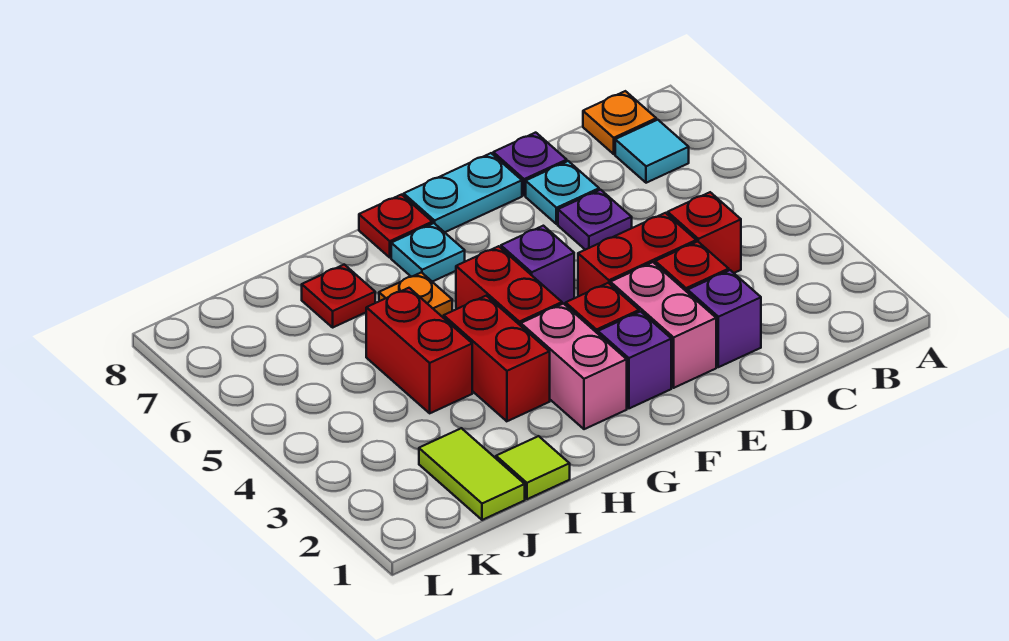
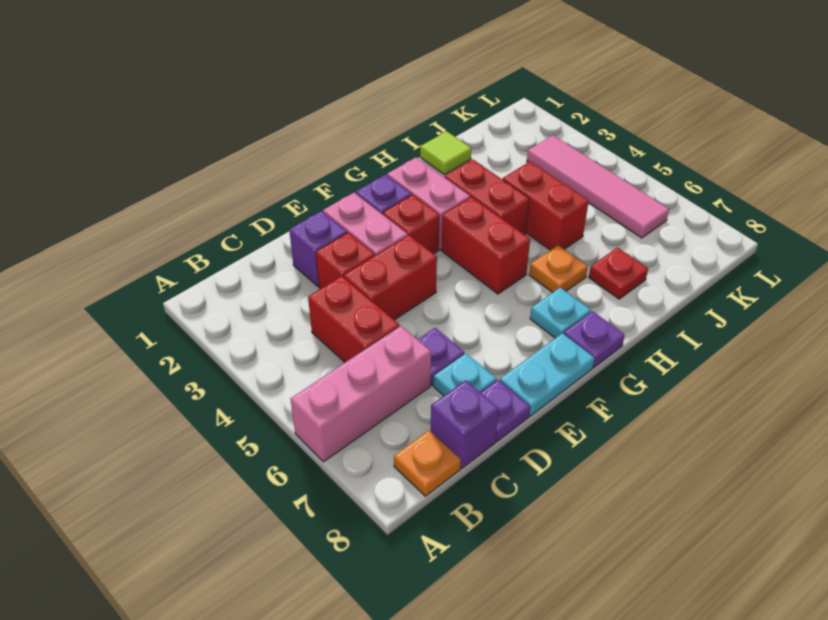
none -> pink brick A6:C6 level 1
cyan tile B7 level 1 -> none
red brick C4 level 1 -> red brick C4:C5 level 1
purple brick F5 level 1 -> purple brick C8 level 1
red plate G8 level 1 -> purple plate G8 level 1
lime tile J1:J2 level 1 -> none
none -> pink tile K3:K6 level 1

